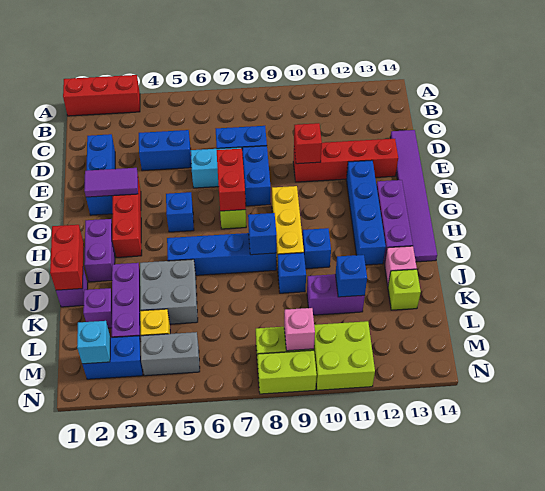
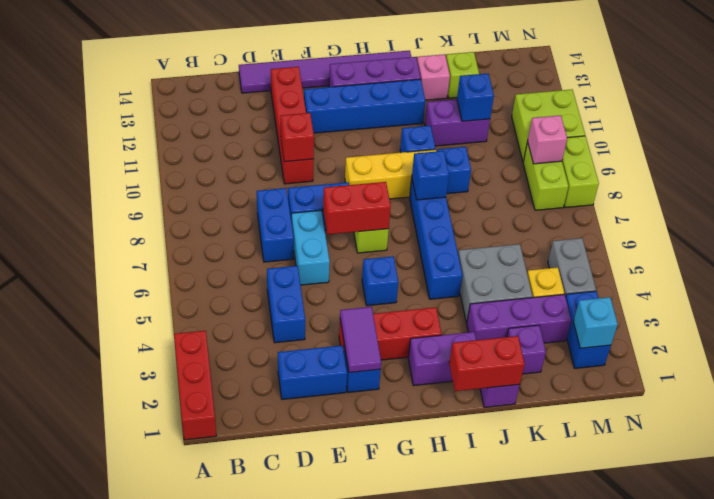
purple brick K10:K11 level 1 -> purple brick J11:K11 level 1

